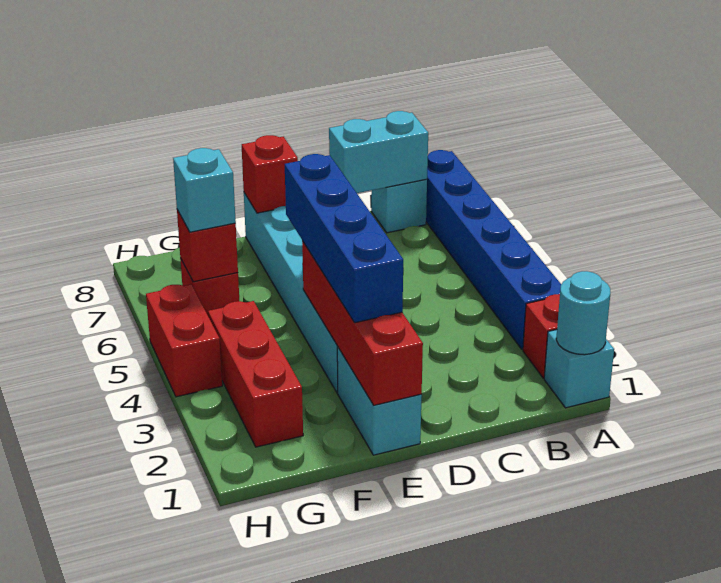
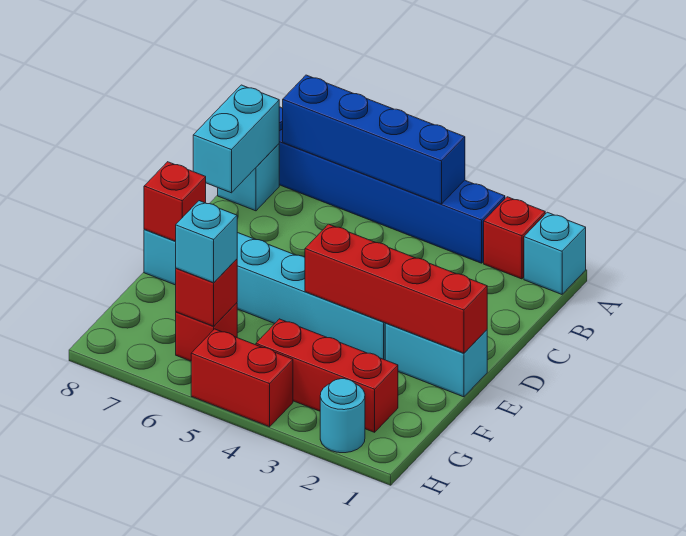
cyan round brick A1 level 2 -> cyan round brick H2 level 1
blue brick E2:E5 level 3 -> blue brick A4:A7 level 2

